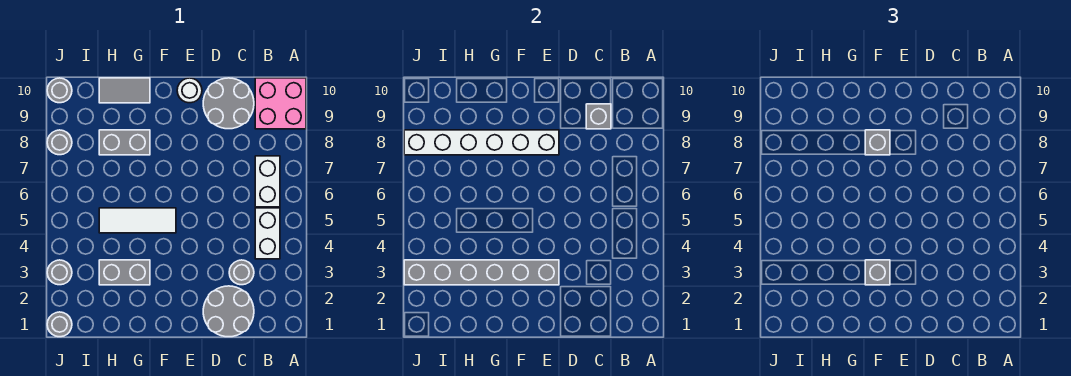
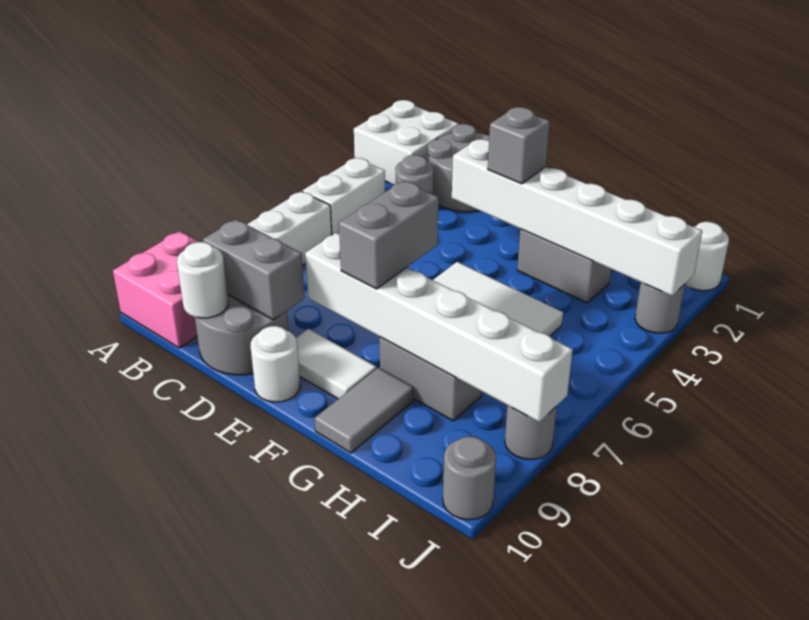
none -> white brick A1:B2 level 1
grey brick C9 level 2 -> grey brick C9:D9 level 2
none -> white round brick C10 level 2
grey brick E3:J3 level 2 -> white brick E3:J3 level 2
none -> white tile E9:F9 level 1
grey brick F8 level 3 -> grey brick F7:F8 level 3
grey tile G10:H10 level 1 -> grey tile G9:G10 level 1
grey round brick J1 level 1 -> white round brick J1 level 1

